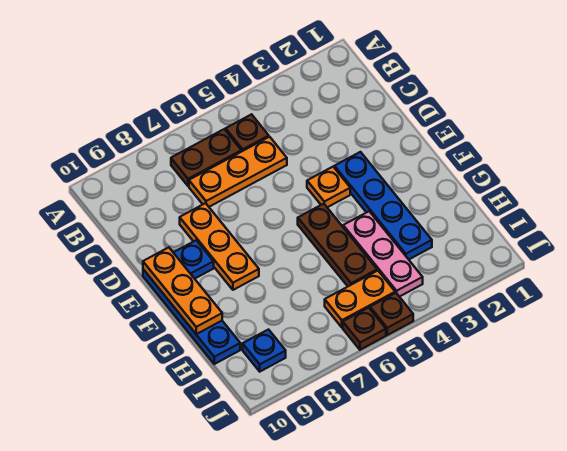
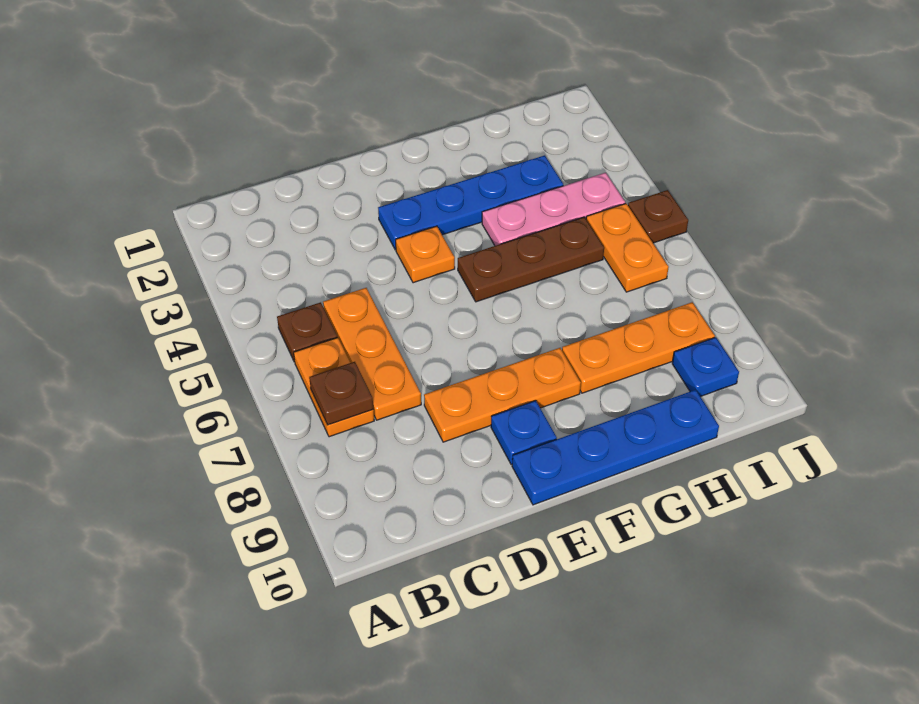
brown plate B6:B7 level 1 -> orange plate B6:B7 level 1
orange plate E10:G10 level 2 -> orange plate G8:I8 level 1
brown plate J6 level 1 -> brown plate B7 level 2

